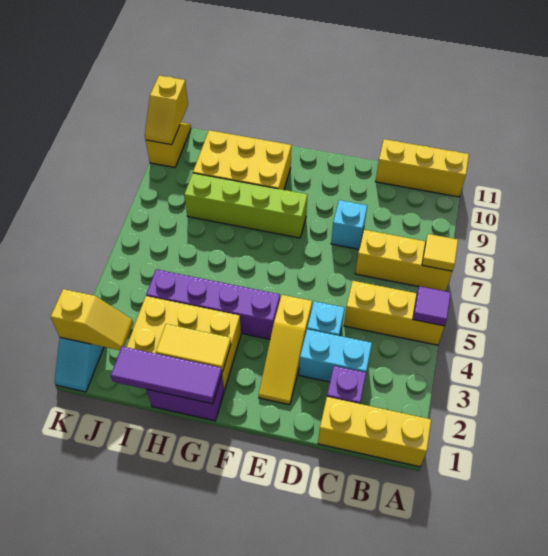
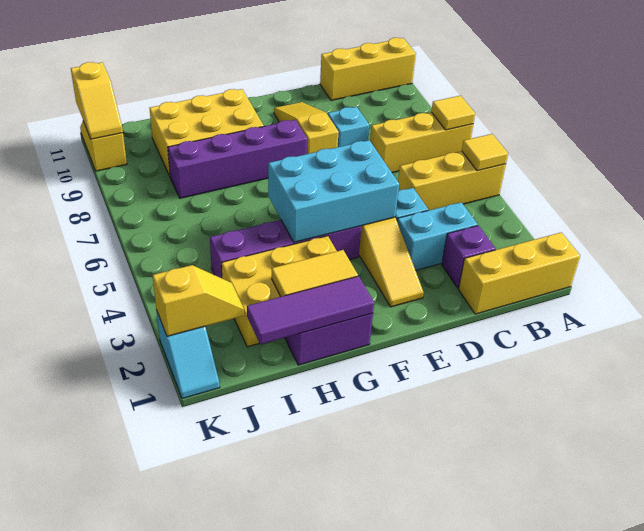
purple tile A5 level 2 -> yellow tile A5 level 2
none -> cyan brick E4:G5 level 2
none -> yellow slope E8:E10 level 1 top 8
lime brick F8:I8 level 1 -> purple brick F8:I8 level 1

